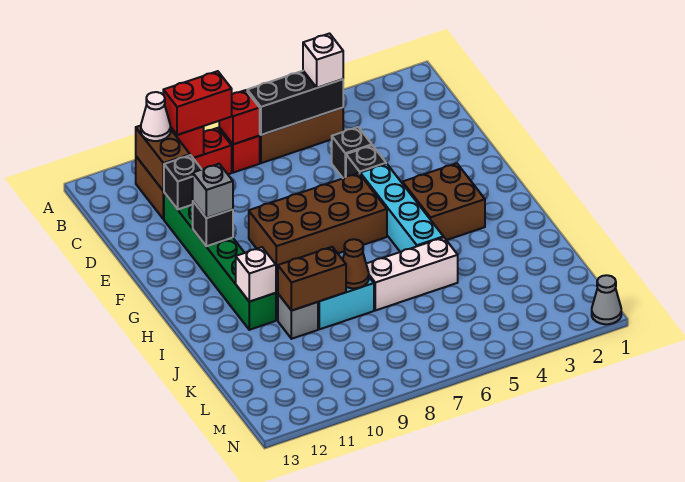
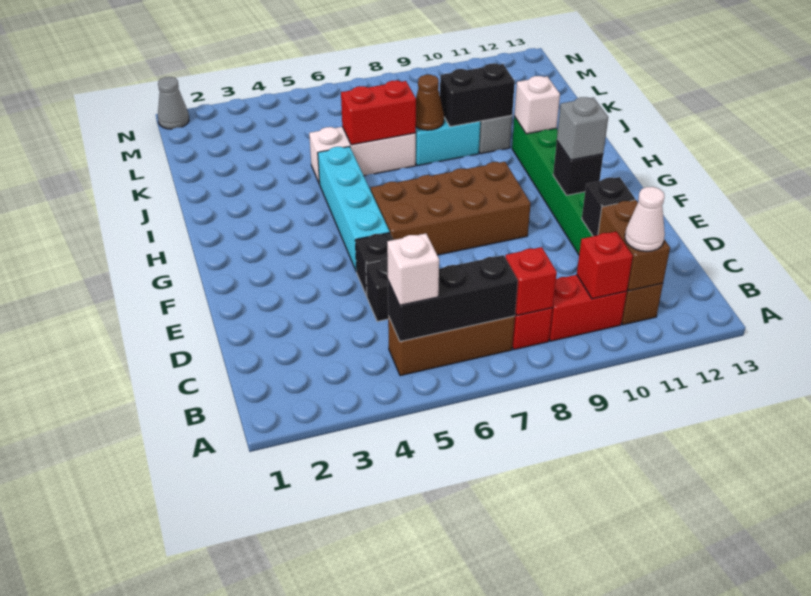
red brick B9:B10 level 3 -> red brick J6:J7 level 2
brown brick G3:H4 level 1 -> none
brown brick J9:J10 level 2 -> black brick J9:J10 level 2

